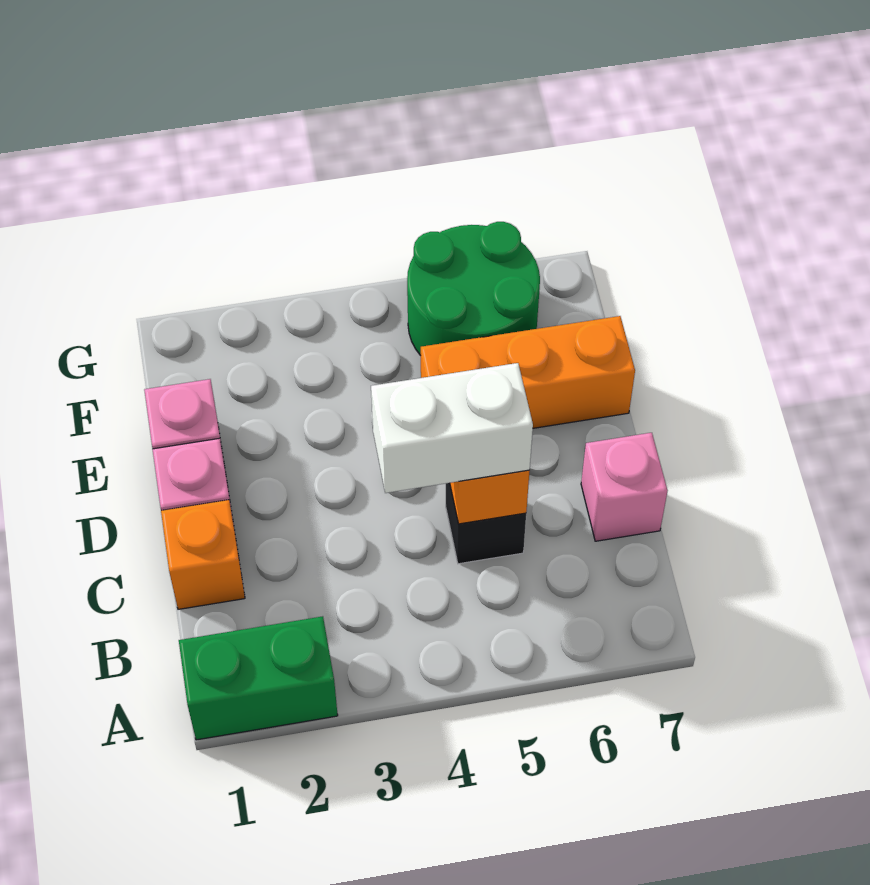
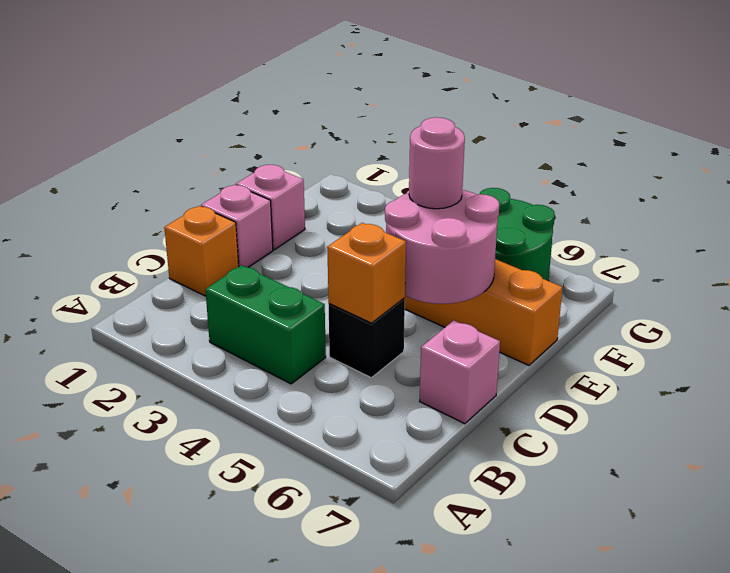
green brick A1:A2 level 1 -> green brick B3:B4 level 1
white brick C4:C5 level 3 -> none
none -> pink round brick D5:E6 level 2
none -> pink round brick E5 level 3

